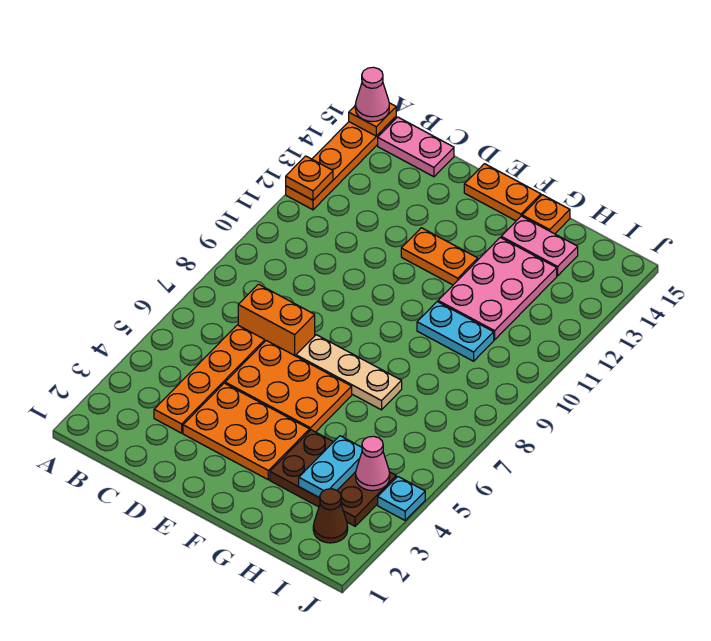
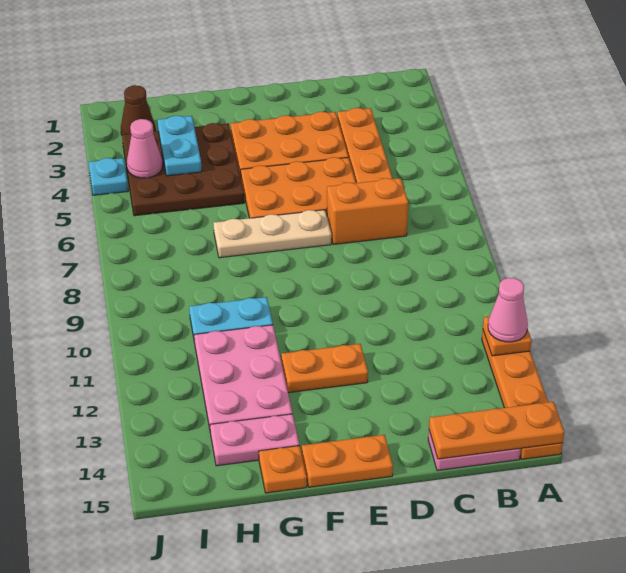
orange plate A15 level 2 -> orange plate A15:C15 level 2
pink cone A15 level 3 -> pink cone A12 level 3
brown plate G3:I4 level 1 -> brown plate G3:I5 level 1

